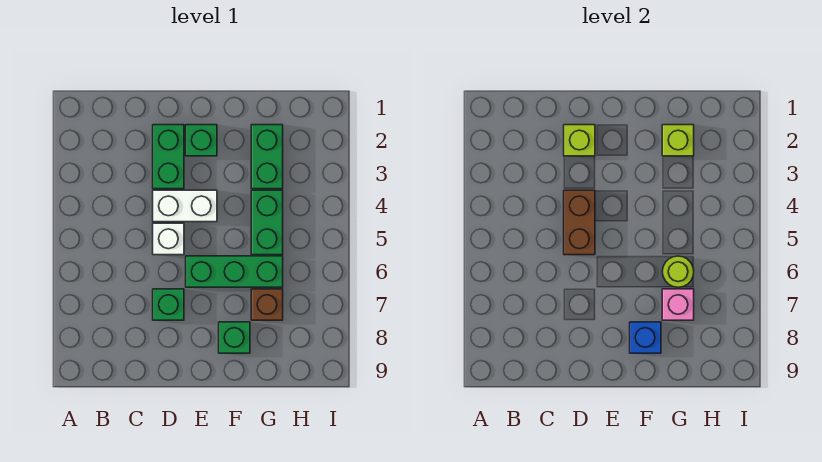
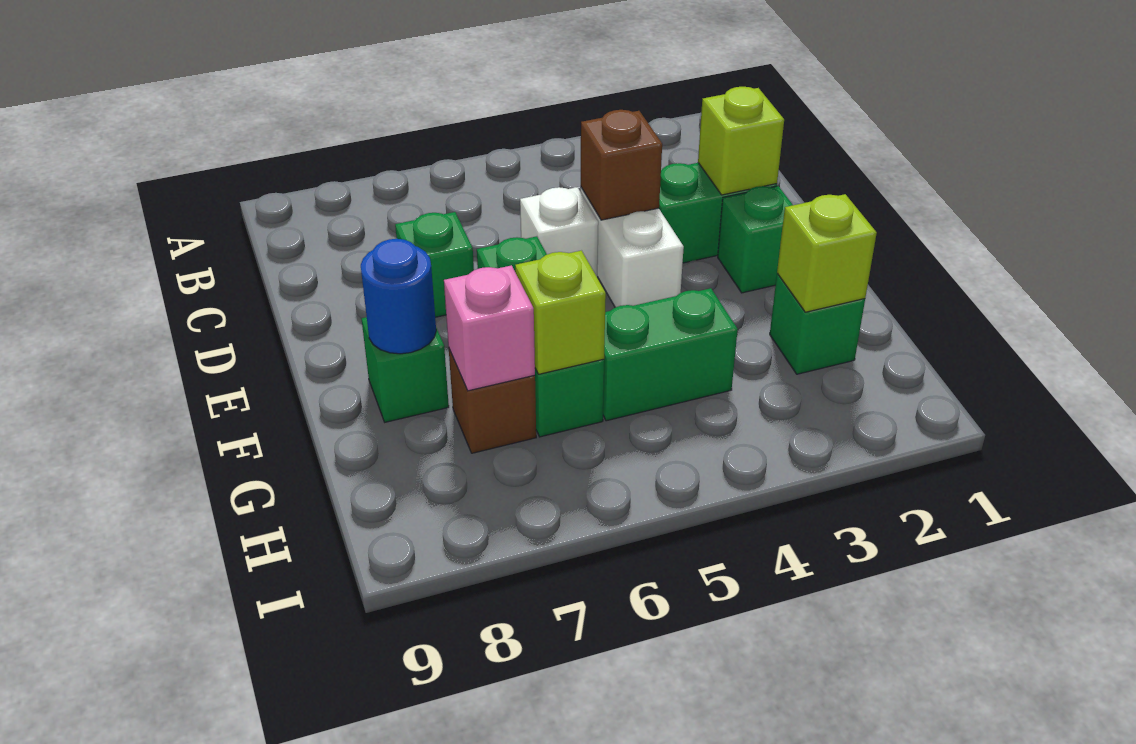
brown brick D4:D5 level 2 -> brown brick D4 level 2
blue brick F8 level 2 -> blue round brick F8 level 2
green brick G2:G3 level 1 -> green brick G2 level 1
lime round brick G6 level 2 -> lime brick G6 level 2

